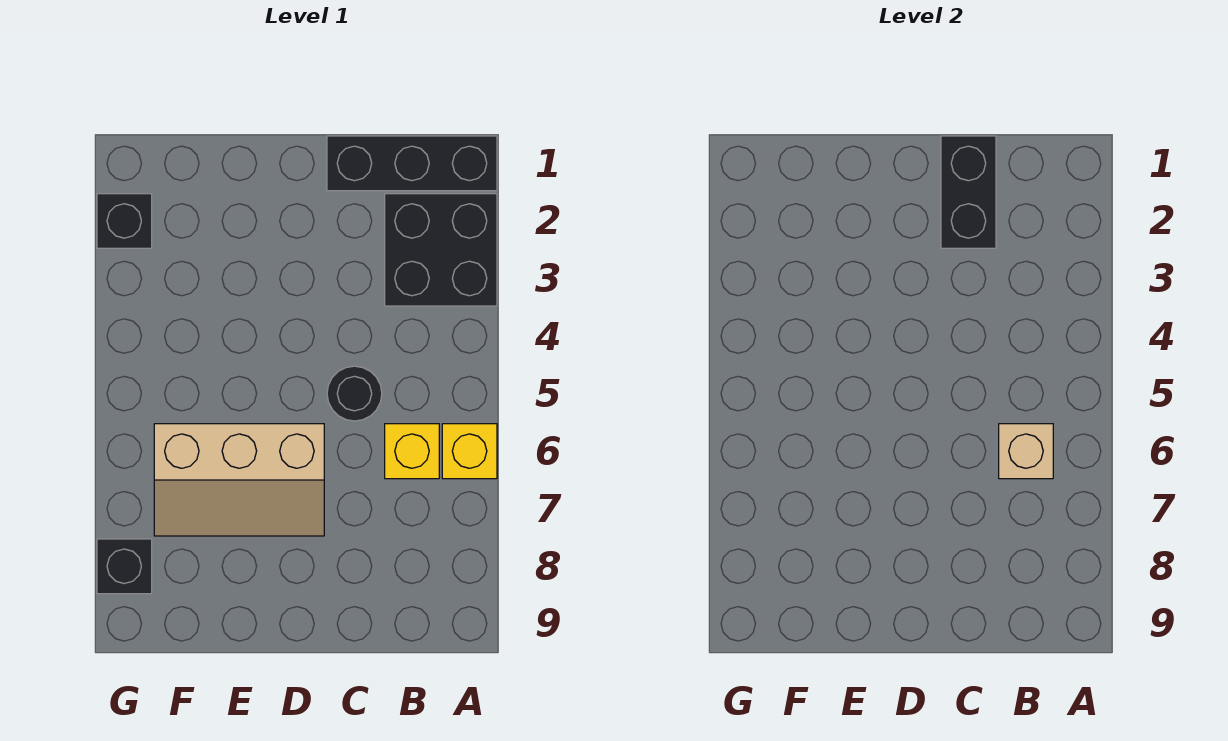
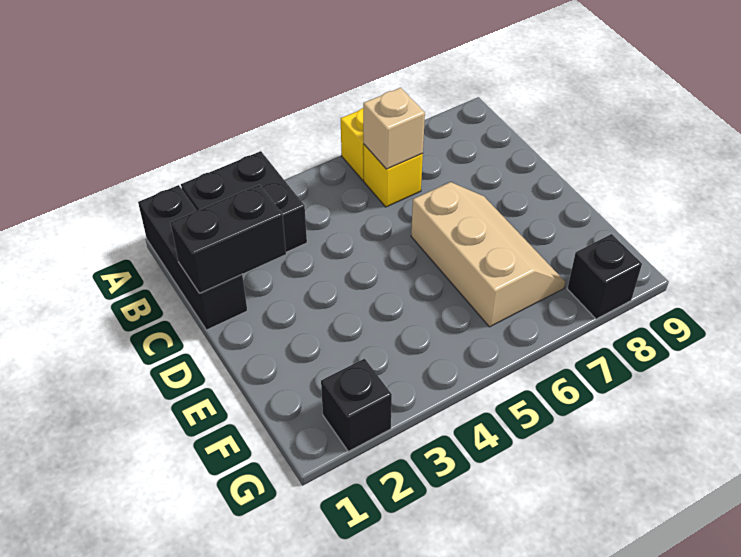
black round brick C5 level 1 -> none

